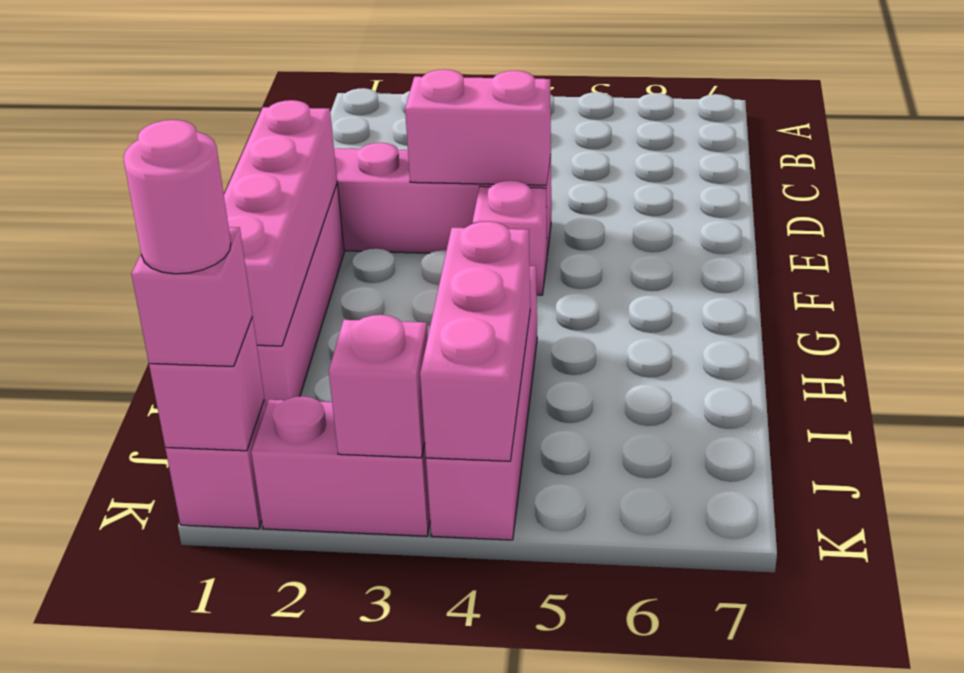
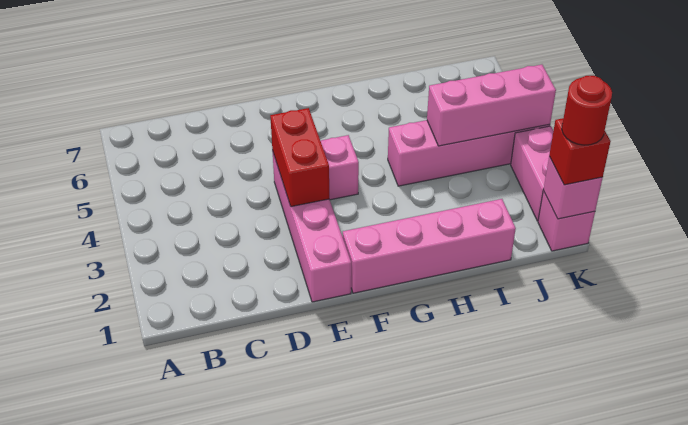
pink brick E3:E4 level 2 -> red brick E3:E4 level 2
pink brick F1:I1 level 2 -> none
pink brick K1 level 3 -> red brick K1 level 3
pink round brick K1 level 4 -> red round brick K1 level 4
pink brick K3 level 2 -> none

